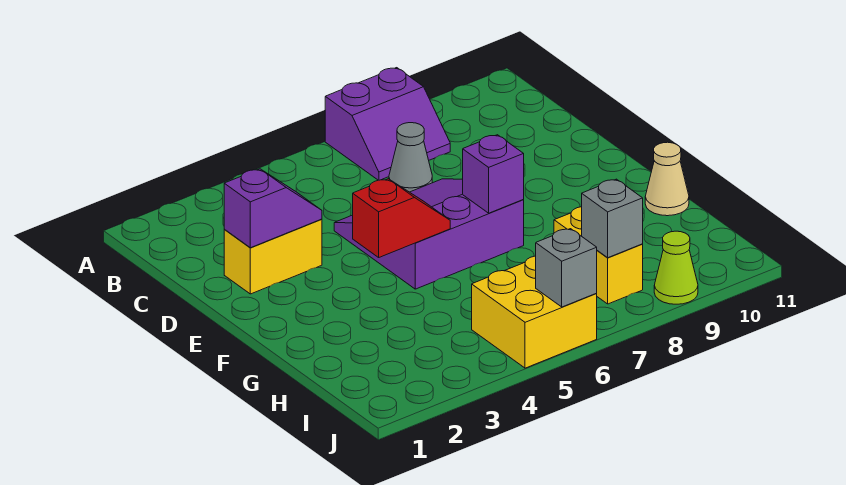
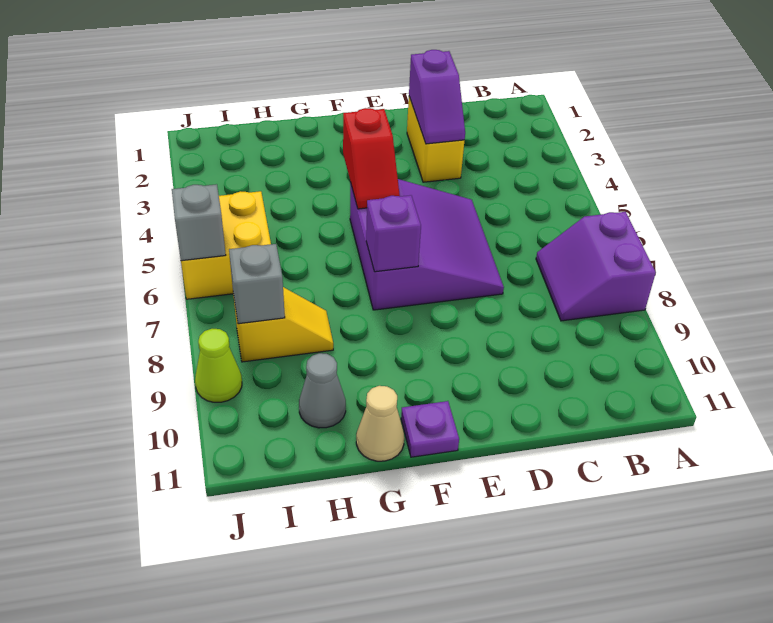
grey cone C7 level 1 -> grey cone H10 level 1
none -> purple plate F11 level 1
yellow brick H8:I8 level 1 -> yellow slope H8:I8 level 1 top I

